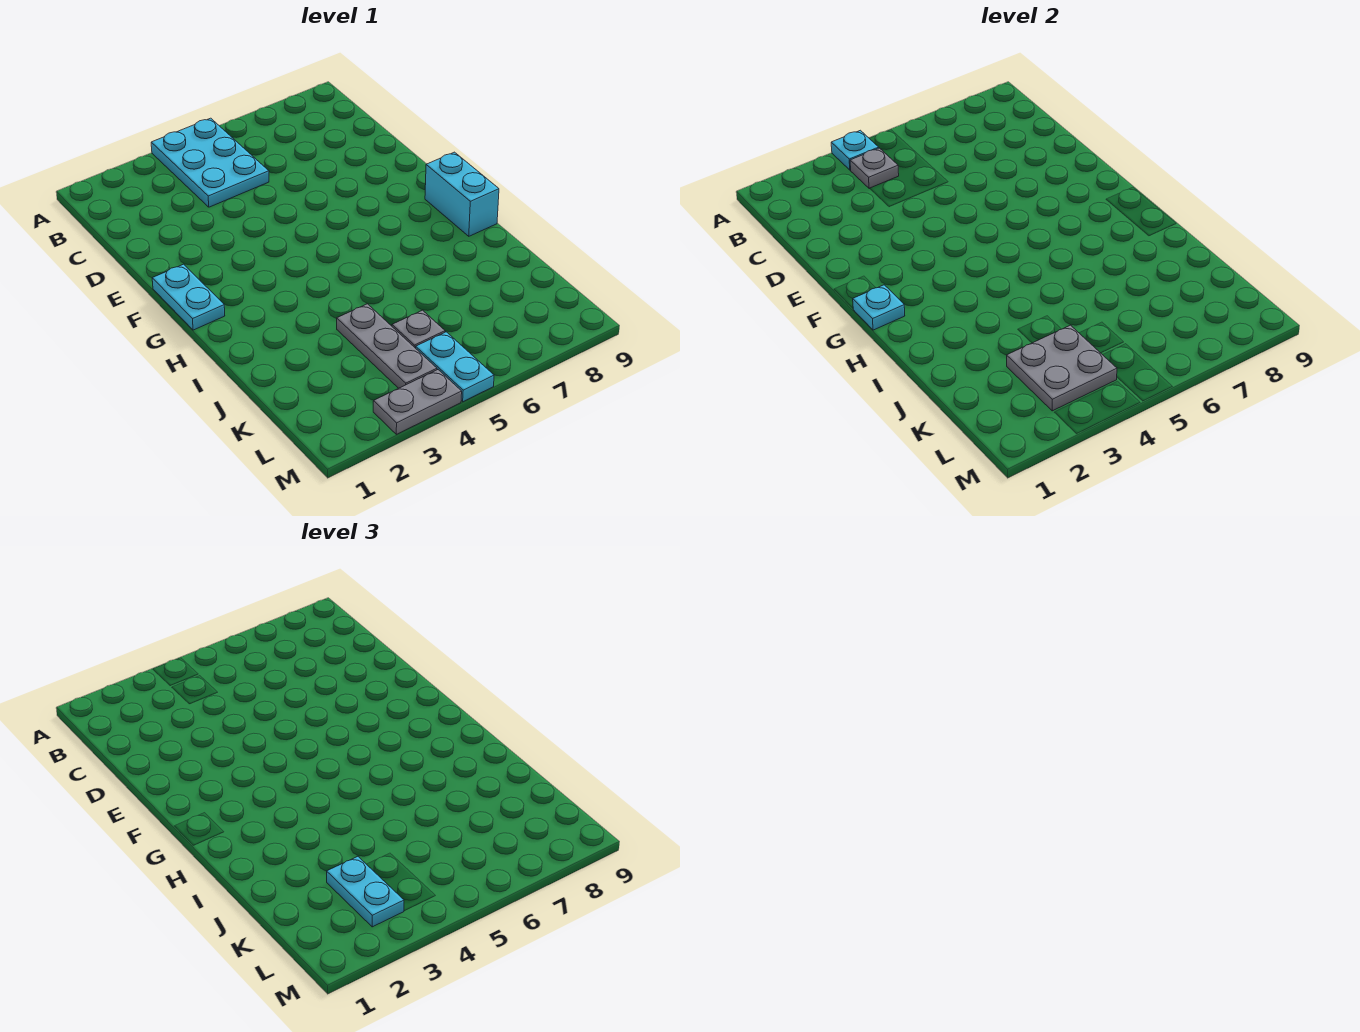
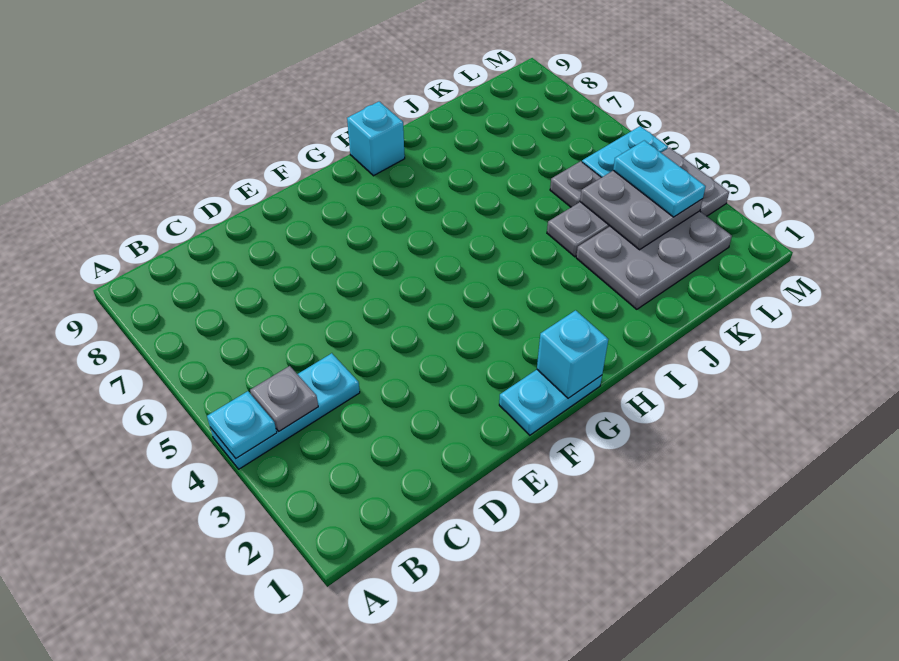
cyan plate A4:C5 level 1 -> cyan plate A4:C4 level 1
cyan plate G1 level 2 -> cyan brick G1 level 2
cyan brick G9:H9 level 1 -> cyan brick H9 level 1
none -> grey plate J2:L3 level 1
cyan plate K3:L3 level 3 -> cyan plate L3:L4 level 3

